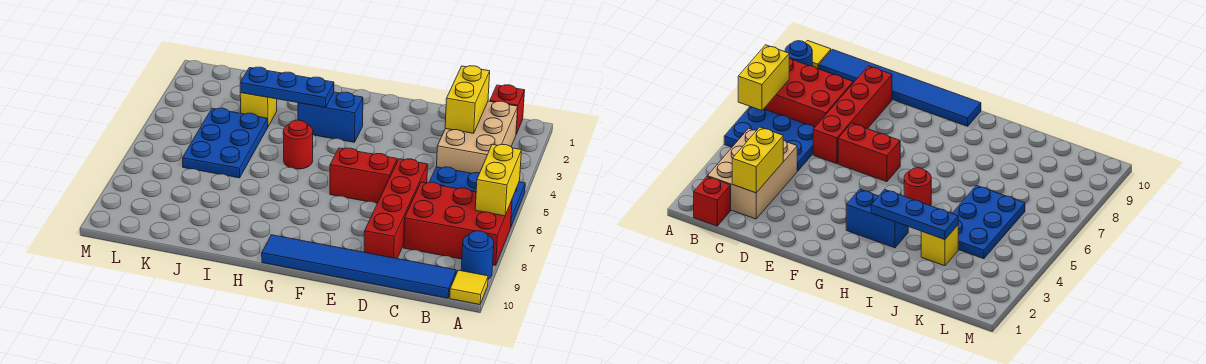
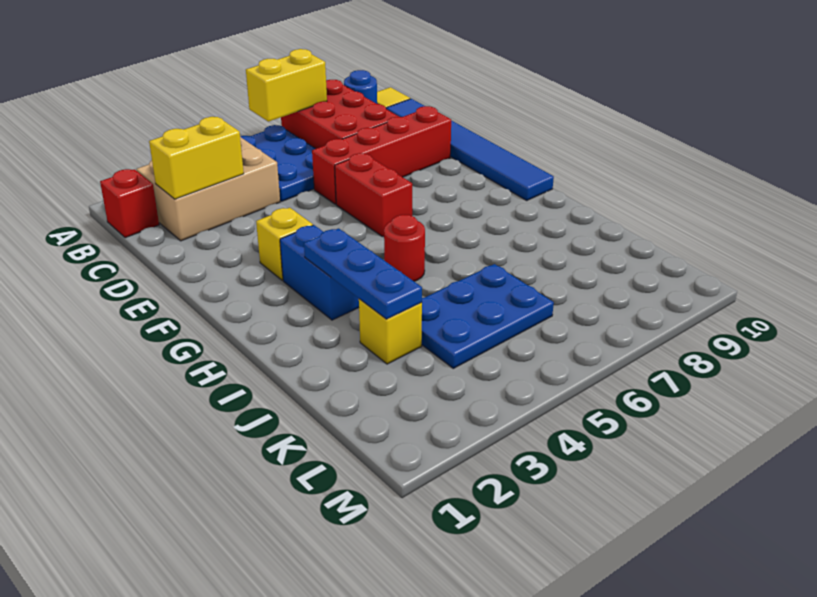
none -> yellow brick F3 level 1

